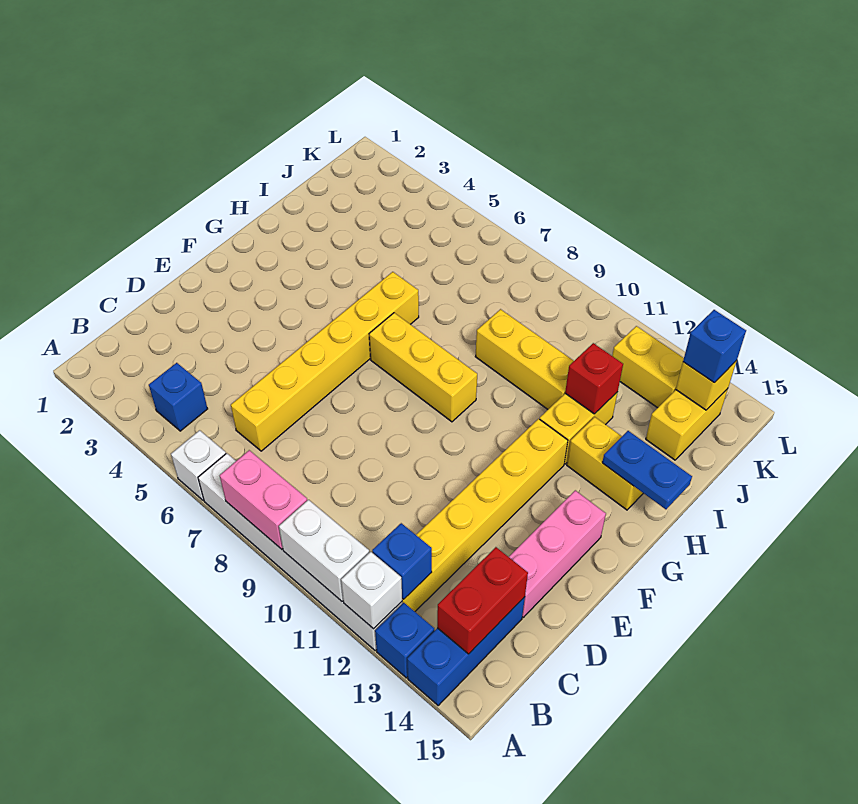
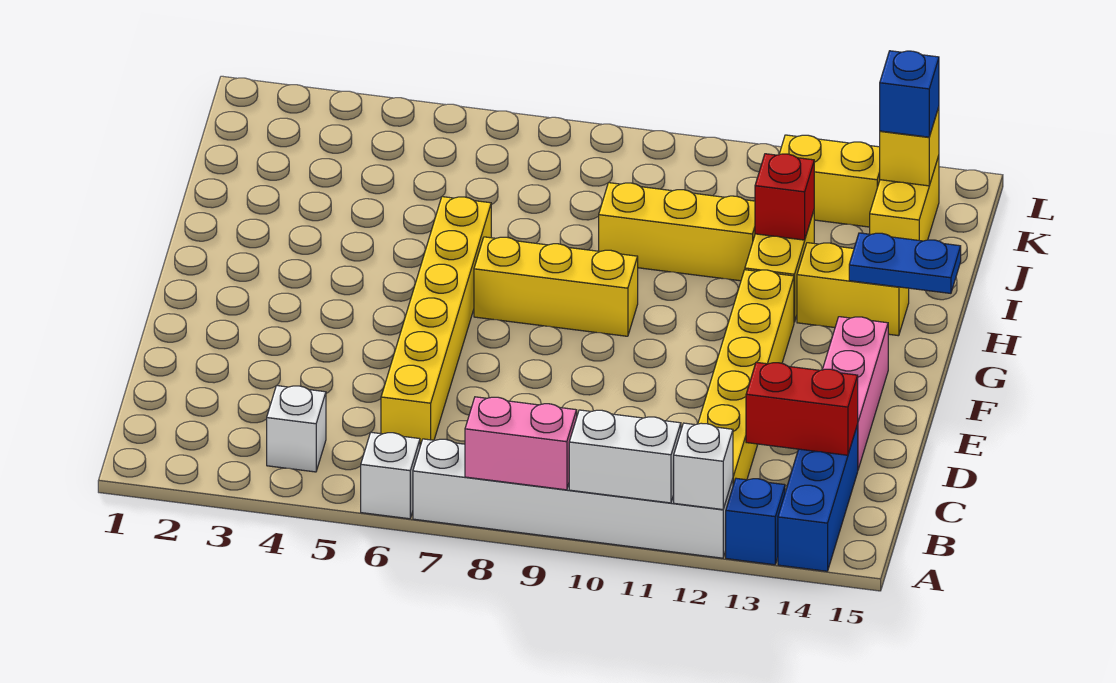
blue brick B4 level 1 -> white brick B4 level 1
blue brick B12 level 2 -> none
red brick B14:C14 level 2 -> red brick C13:C14 level 2

